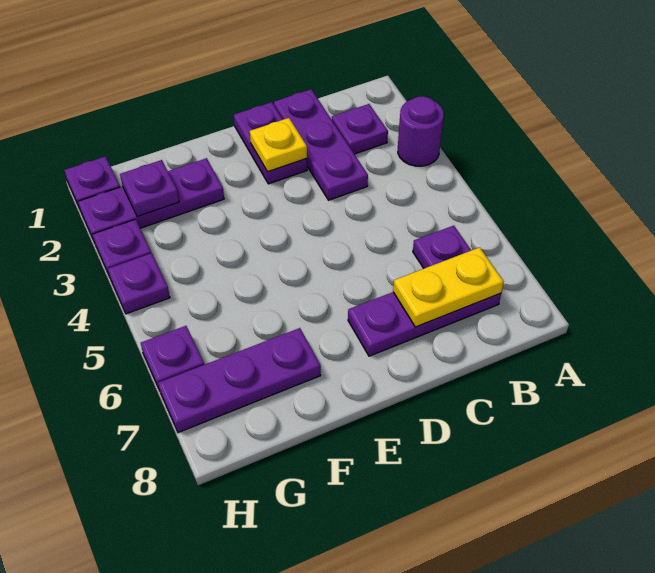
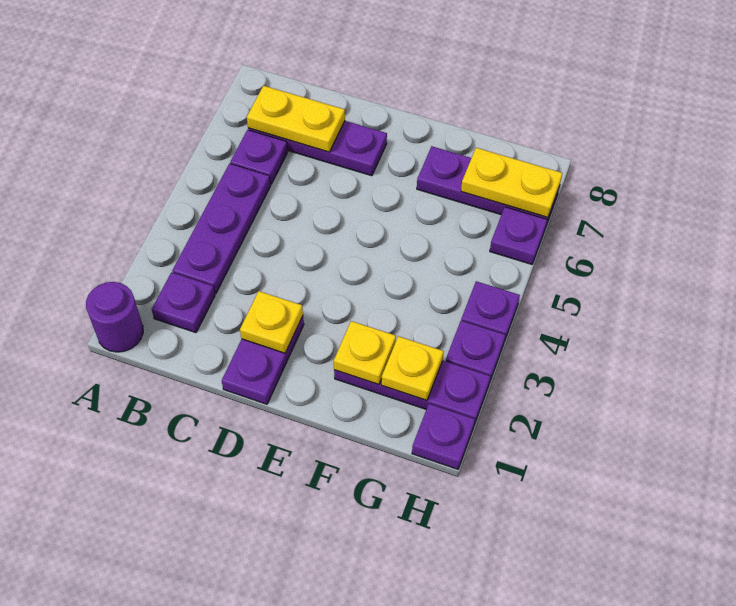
purple round brick A3 level 1 -> purple round brick A1 level 1
purple plate C1:C3 level 1 -> purple plate B3:B5 level 1
none -> yellow plate F2 level 2
purple plate G2 level 2 -> yellow plate G2 level 2
none -> yellow plate G7:H7 level 2

